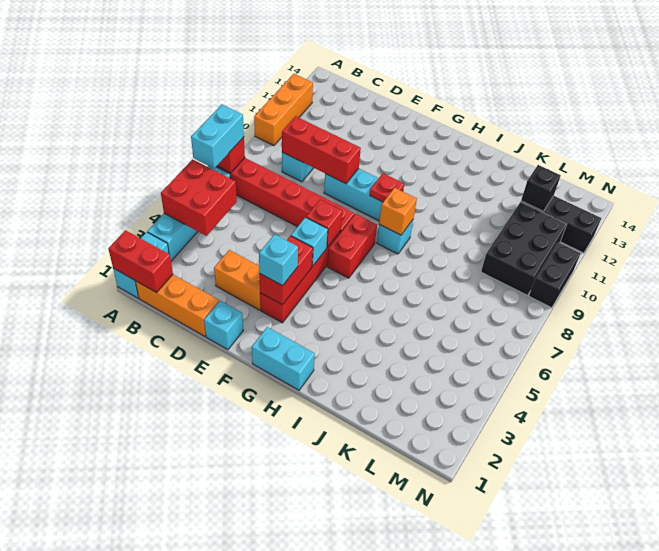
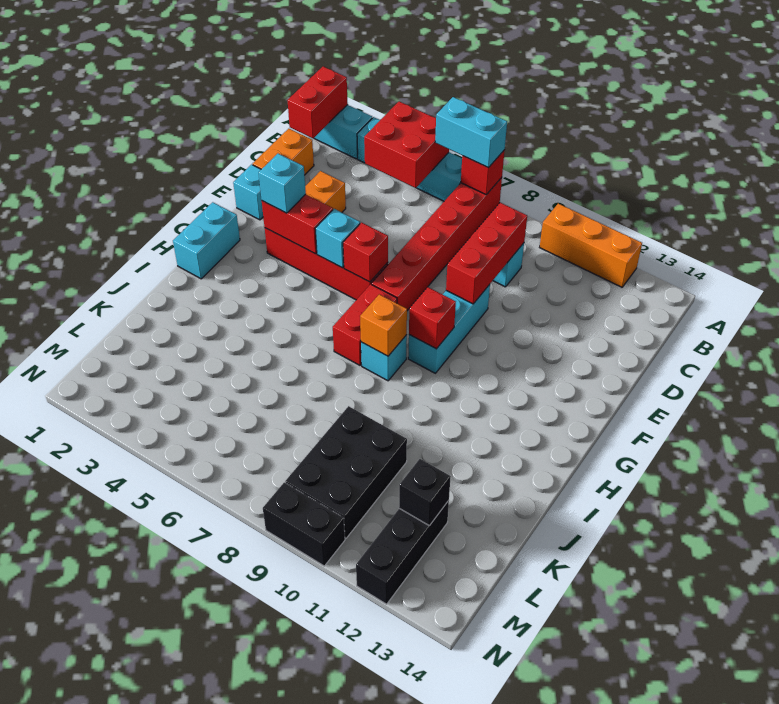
orange brick B1:D1 level 1 -> orange brick C1:D1 level 1
red brick G6:G7 level 1 -> red brick G7:H7 level 1
red plate G9 level 2 -> red brick G9 level 2
black brick L9:M11 level 1 -> black brick K9:M10 level 1

